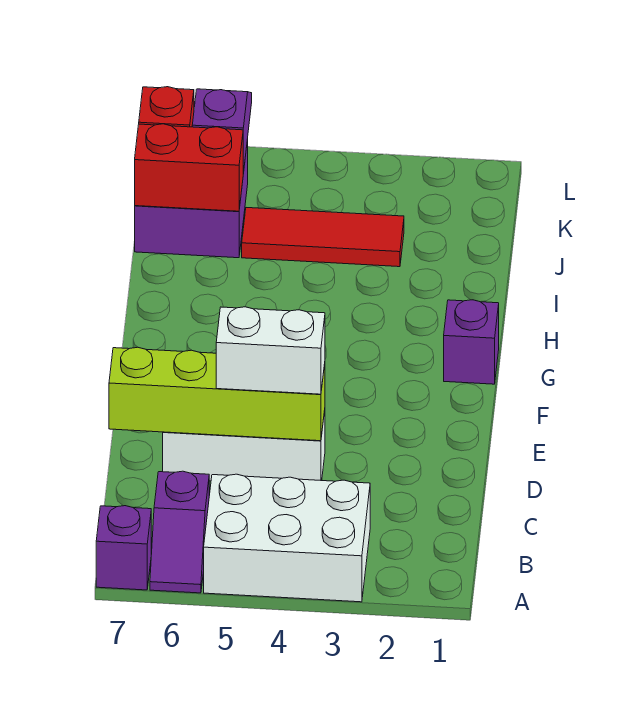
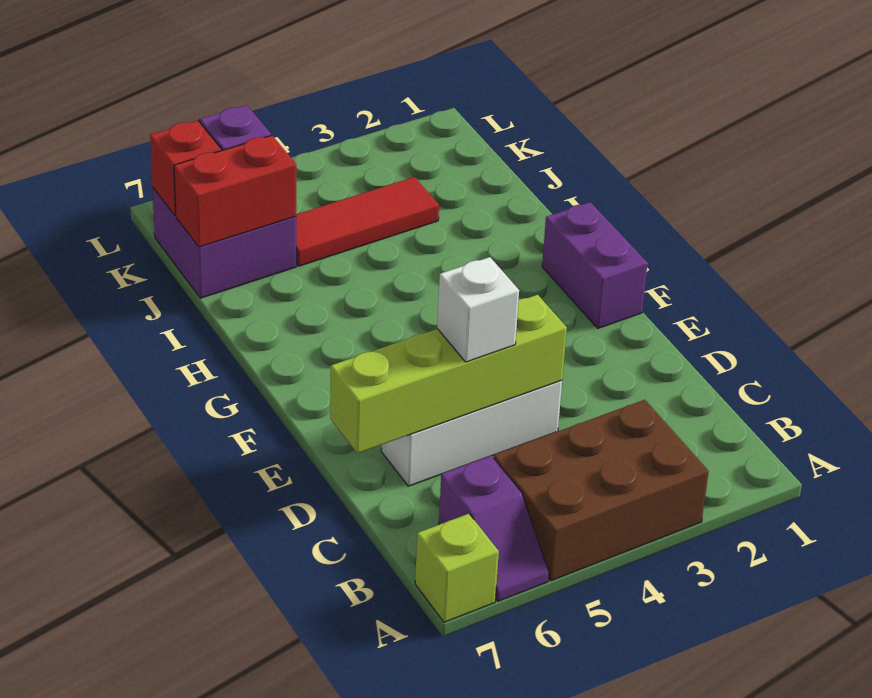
white brick A3:B5 level 1 -> brown brick A3:B5 level 1
purple brick A7 level 1 -> lime brick A7 level 1
white brick D4:D5 level 3 -> white brick D5 level 3
purple brick G1 level 1 -> purple brick F1:G1 level 1

